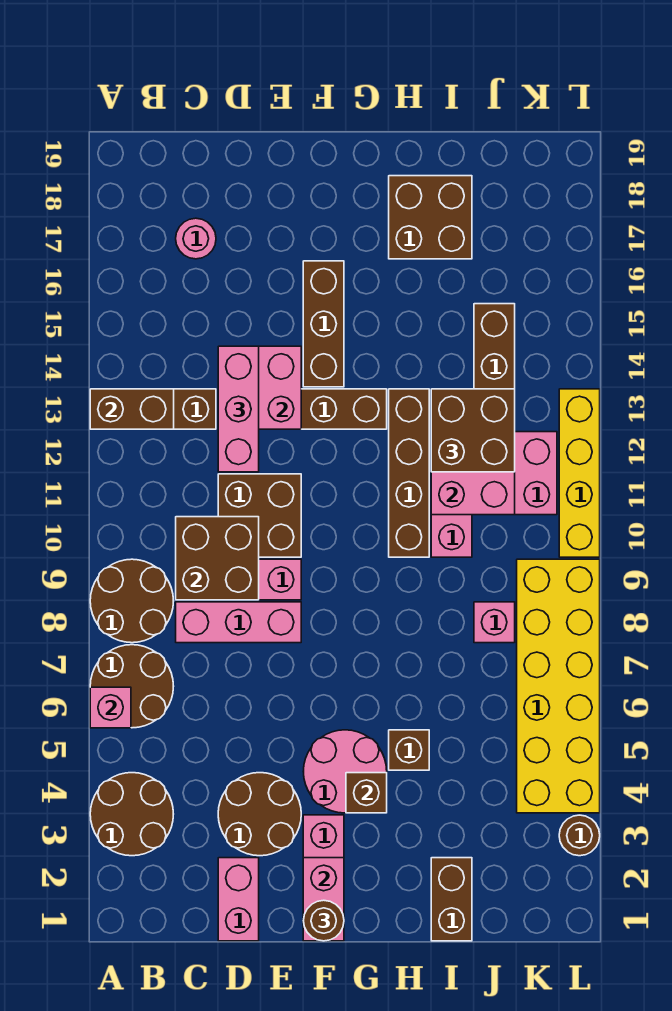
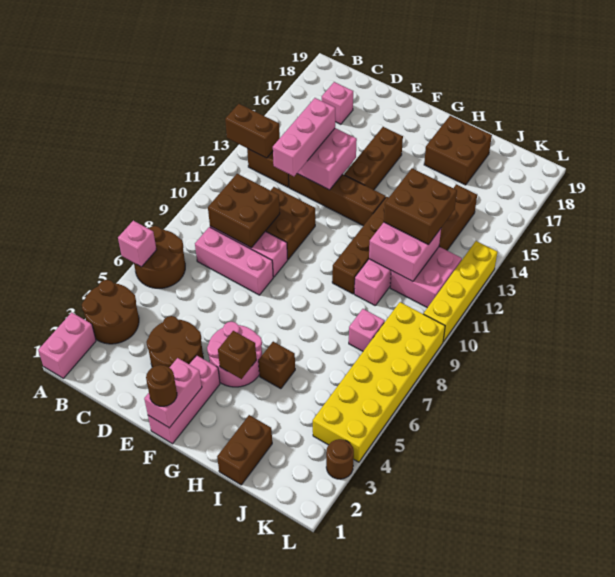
brown round brick A8:B9 level 1 -> none
pink round brick C17 level 1 -> pink brick C17 level 1
pink brick D1:D2 level 1 -> pink brick A1:A2 level 1

